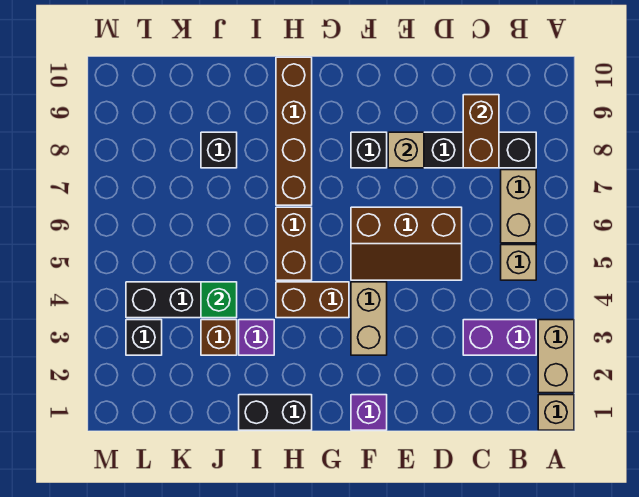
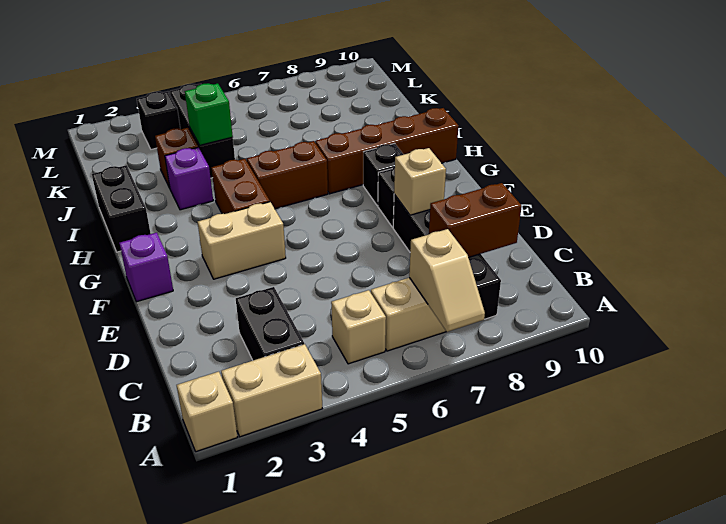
none -> tan slope A7:B7 level 2 top B
purple brick B3:C3 level 1 -> black brick B3:C3 level 1
brown slope D5:F6 level 1 top 6 -> none
black brick J8 level 1 -> black brick G8 level 1

